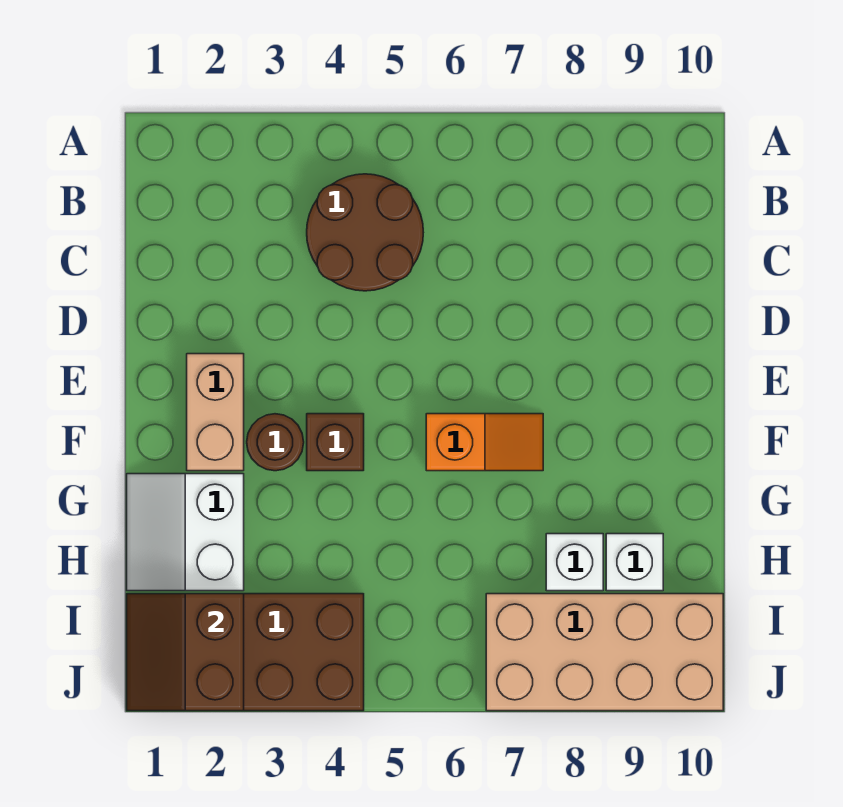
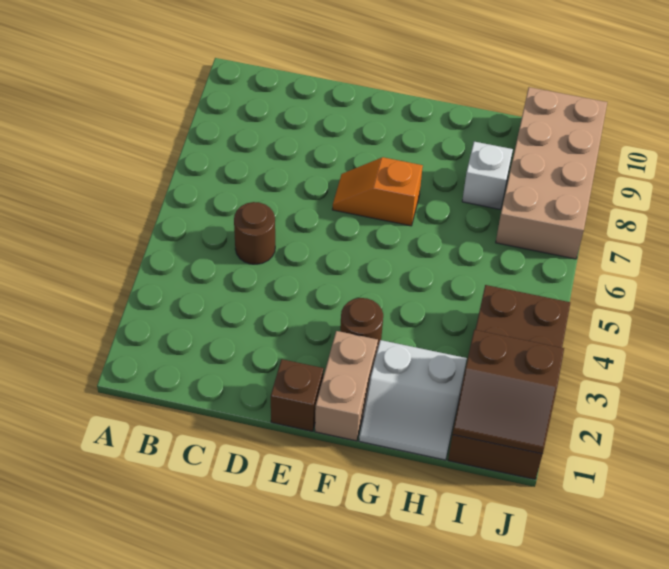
brown round brick B4:C5 level 1 -> brown round brick C5 level 1
tan brick E2:F2 level 1 -> tan brick F1:F2 level 1
brown brick F4 level 1 -> brown brick E1 level 1
orange slope F6:F7 level 1 top 6 -> orange slope E7:F7 level 1 top F
white brick H9 level 1 -> none

